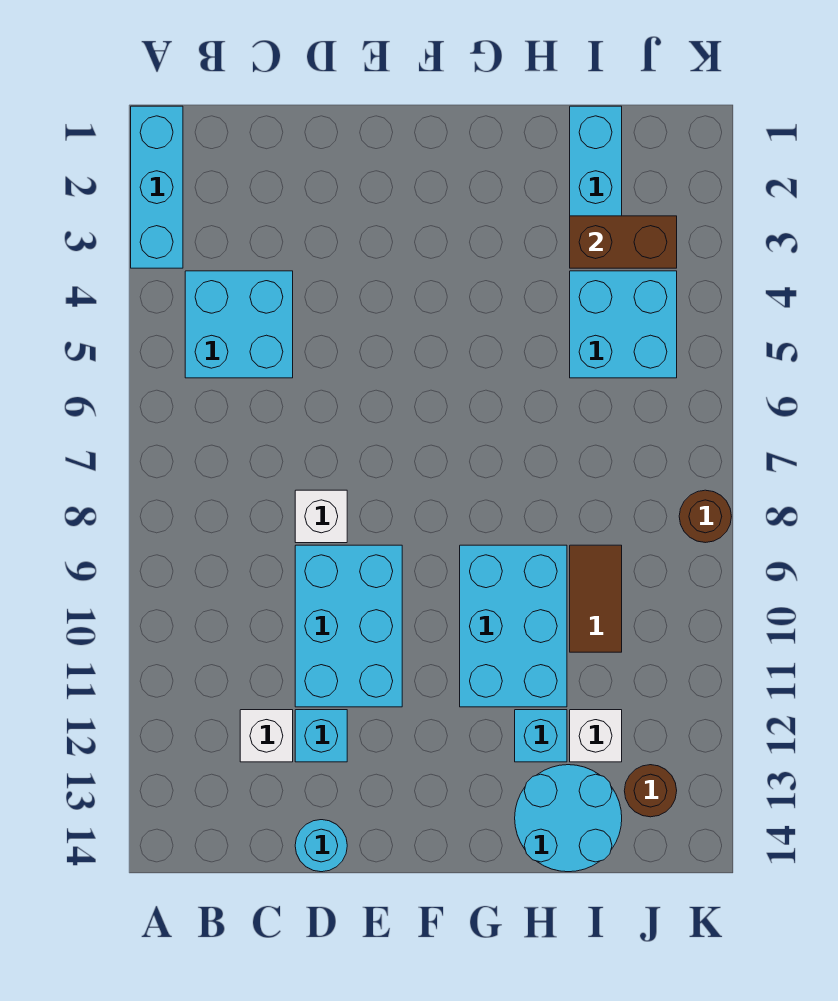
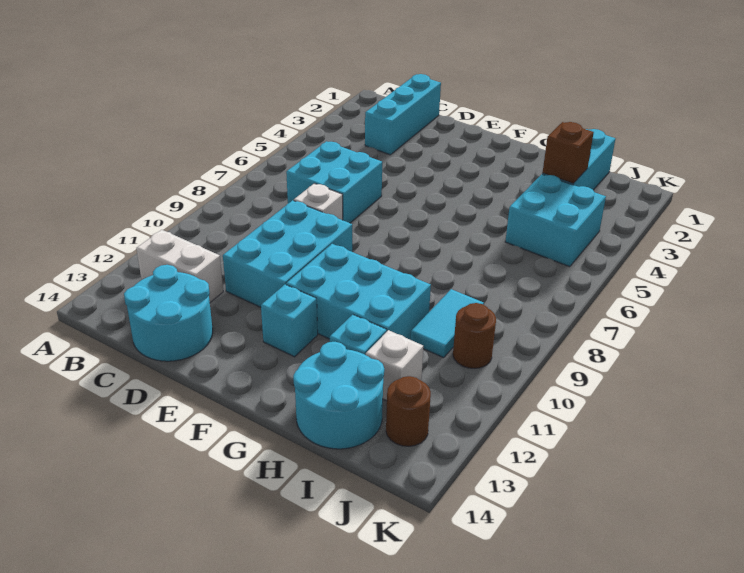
cyan brick A1:A3 level 1 -> cyan brick C1:C3 level 1
cyan brick B4:C5 level 1 -> cyan brick C6:D7 level 1
white brick C12 level 1 -> white brick B12:C12 level 1
cyan brick D12 level 1 -> cyan brick F12 level 1
cyan round brick D14 level 1 -> cyan round brick C13:D14 level 1
cyan brick G9:H11 level 1 -> cyan brick F10:H11 level 1
brown brick I3:J3 level 2 -> brown brick I3 level 2
brown tile I9:I10 level 1 -> cyan tile I9:I10 level 1
brown round brick K8 level 1 -> brown round brick J10 level 1

